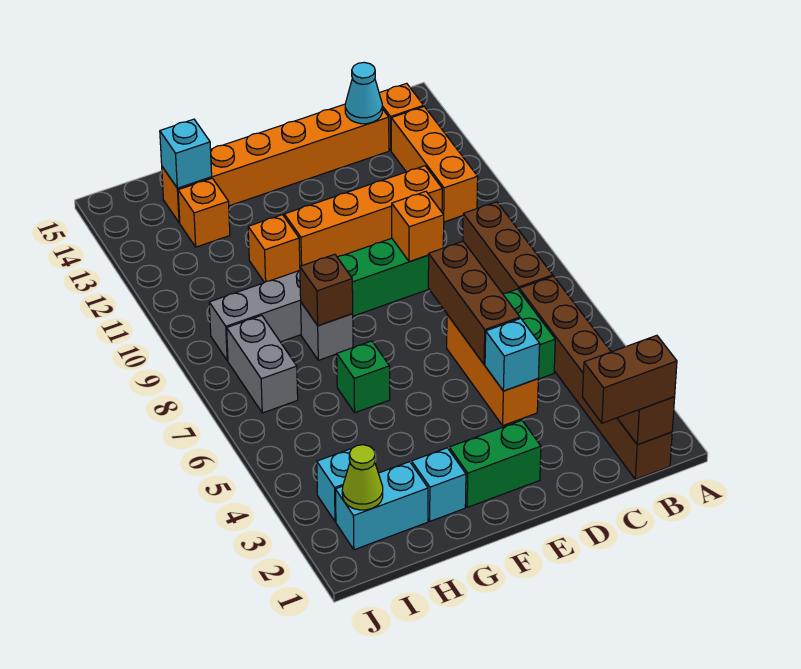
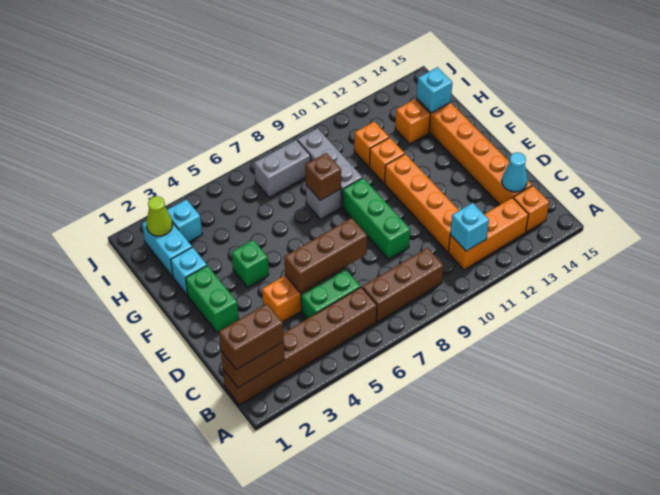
brown brick B1:C1 level 3 -> brown brick B1:B2 level 3
cyan brick D4 level 2 -> cyan brick B11 level 2
orange brick D9 level 2 -> orange brick H11 level 1
green brick G6 level 1 -> green brick F4 level 1

